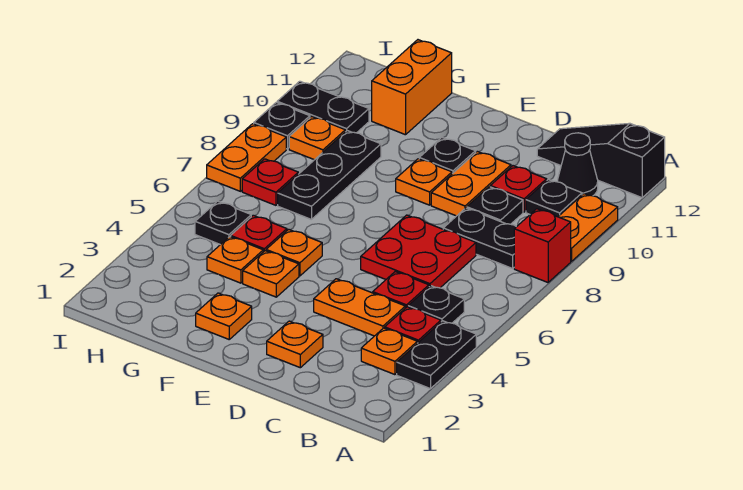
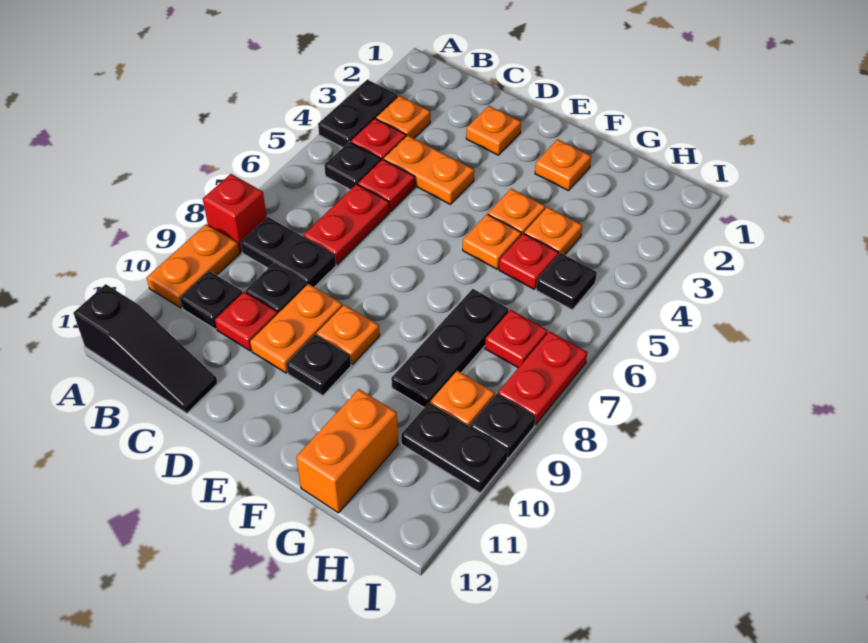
black cone B11 level 1 -> none
red plate C6:D7 level 1 -> red plate C6:C7 level 1
orange plate I7:I8 level 1 -> red plate I7:I8 level 1

